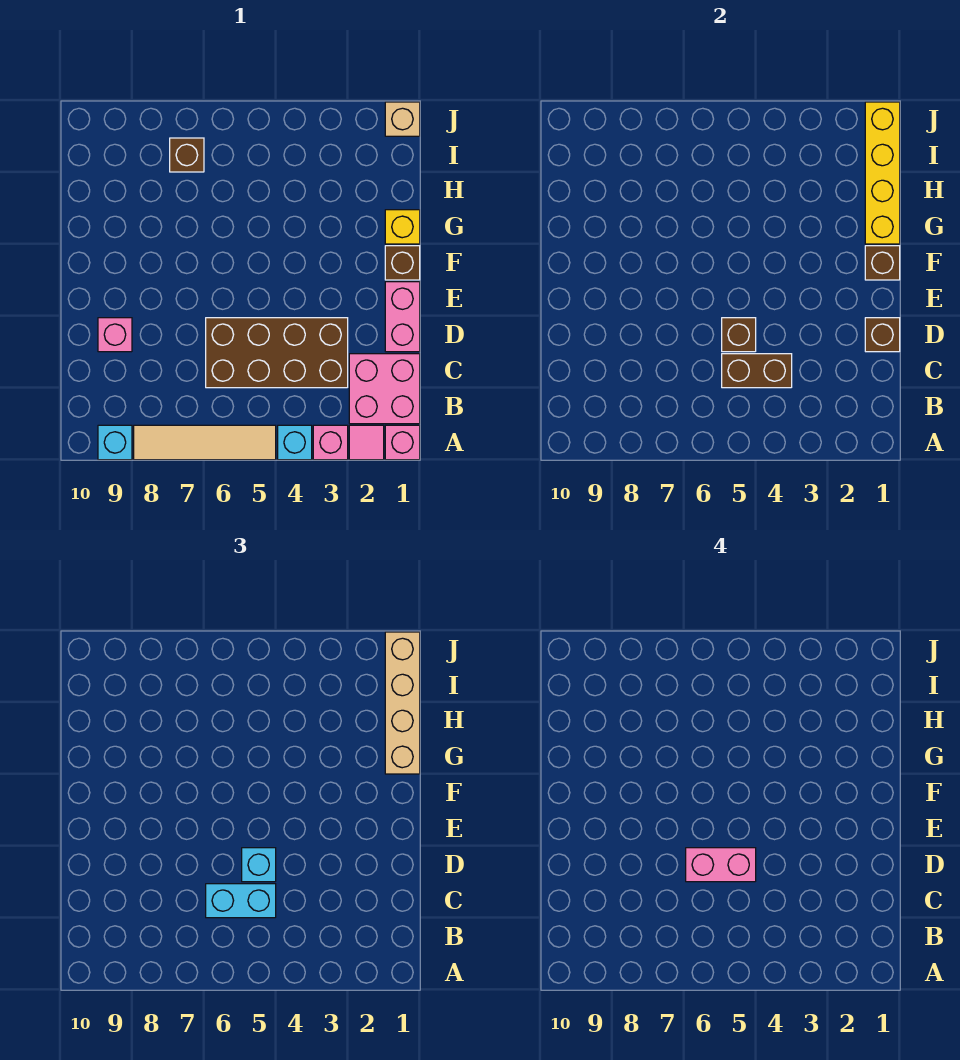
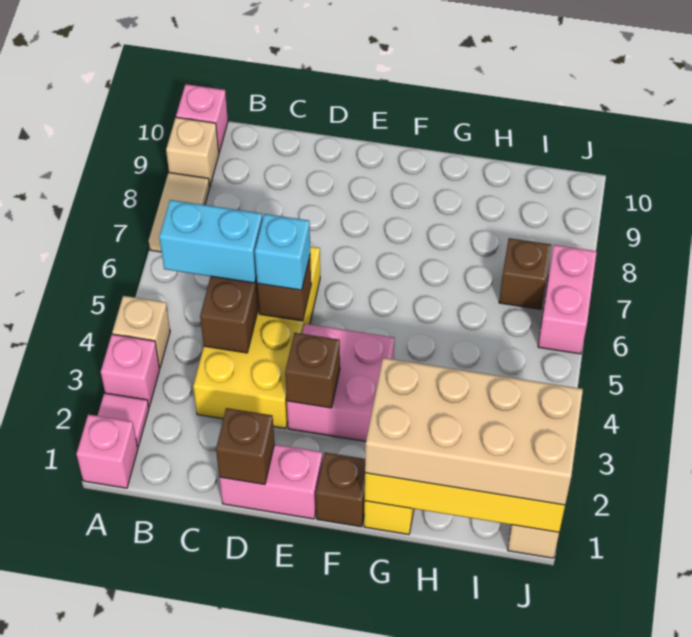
cyan brick A4 level 1 -> tan brick A4 level 1
tan tile A5:A8 level 1 -> tan tile A7:A8 level 1
cyan brick A9 level 1 -> tan brick A9 level 1
pink brick B1:C2 level 1 -> pink brick E3:F4 level 1
brown brick C3:D6 level 1 -> yellow brick C3:D6 level 1
cyan brick C5:C6 level 3 -> cyan brick B5:C5 level 3
pink brick D5:D6 level 4 -> pink brick J6:J7 level 1
pink brick D9 level 1 -> pink brick A10 level 1
brown brick F1 level 2 -> brown brick E3 level 2
tan brick G1:J1 level 3 -> tan brick G1:J2 level 3

